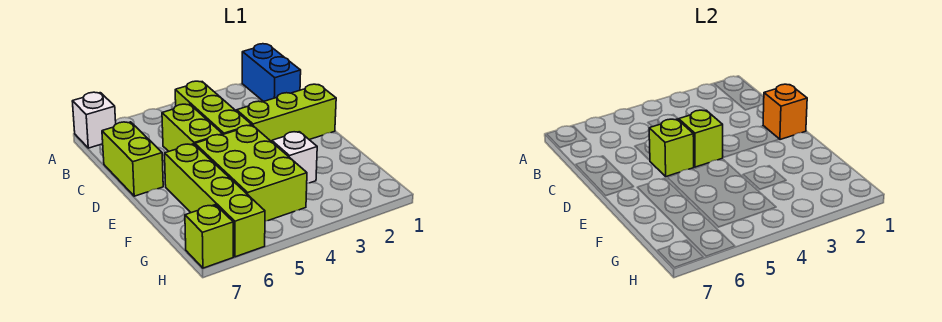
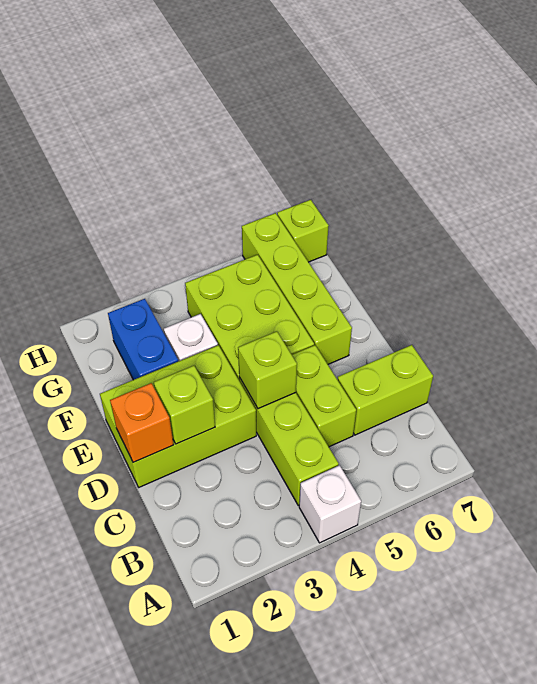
blue brick A1:B1 level 1 -> blue brick F2:G2 level 1
white brick A7 level 1 -> white brick A4 level 1
lime brick C7:D7 level 1 -> lime brick C6:C7 level 1
lime brick D1:D3 level 1 -> lime brick D1:E3 level 1
lime brick D5 level 2 -> lime brick D2 level 2

